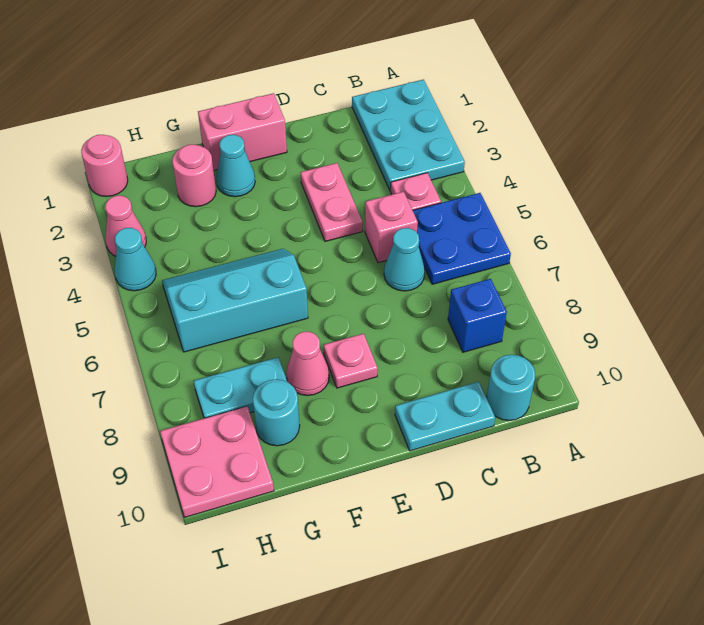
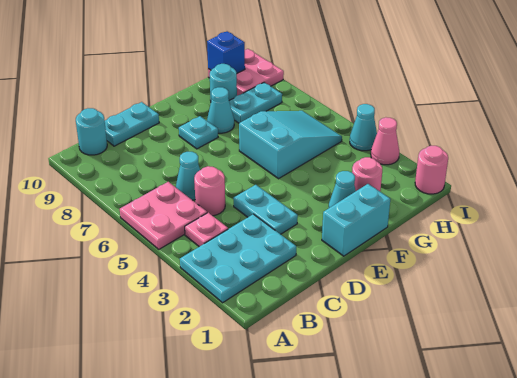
cyan plate A1:B3 level 1 -> cyan plate A2:C3 level 1
blue plate A5:B6 level 1 -> pink plate A5:B6 level 1
blue brick B8 level 1 -> blue brick H10 level 2
pink brick C5 level 1 -> pink round brick C5 level 1
pink plate D3:D4 level 1 -> cyan plate D3:D4 level 1
pink brick E1:F1 level 1 -> cyan brick E1:F1 level 1
pink plate E8 level 1 -> cyan plate E8 level 1
cyan slope F5:H6 level 1 top 6 -> cyan slope F5:H6 level 1 top F
pink cone F8 level 1 -> cyan cone F8 level 1

